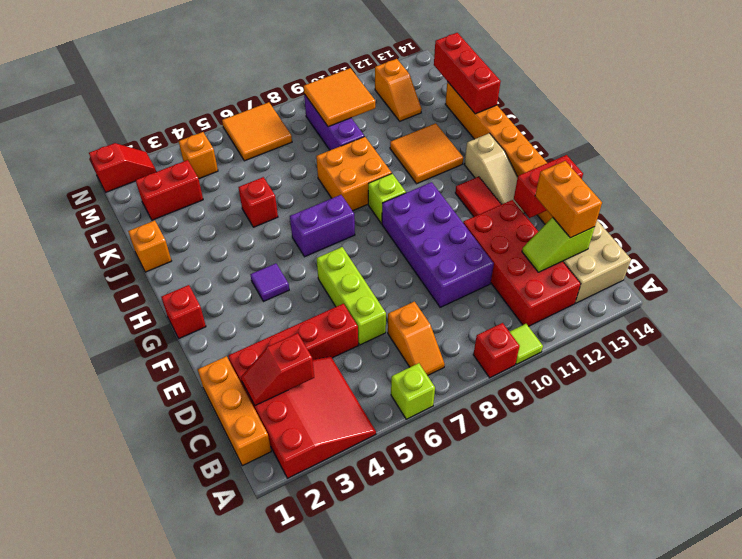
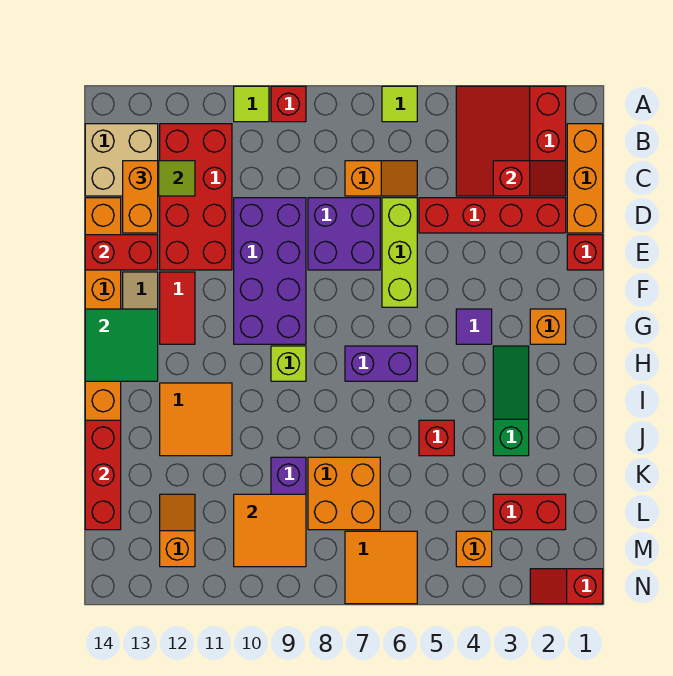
lime brick A6 level 1 -> lime tile A6 level 1
orange slope B7:C7 level 1 top C -> orange slope C6:C7 level 1 top 7
none -> purple brick D7:E8 level 1
red brick G1 level 1 -> red brick E1 level 1
none -> green tile G13:H14 level 2
none -> green slope H3:J3 level 1 top J
orange brick I8:J9 level 1 -> orange brick K7:L8 level 1
orange brick J1 level 1 -> orange brick G2 level 1

